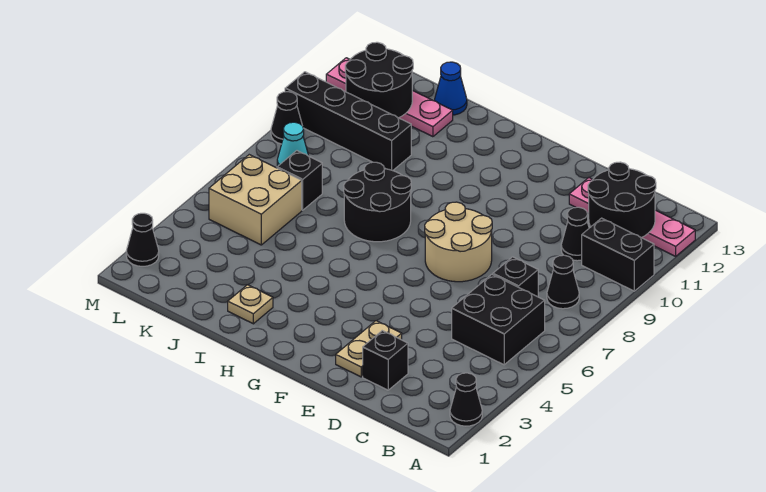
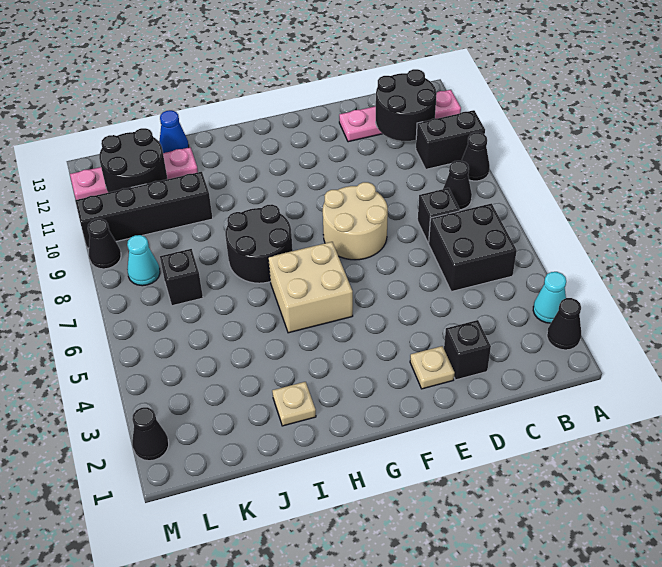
none -> cyan cone A3 level 1
black cone C10 level 1 -> black cone A9 level 1
tan plate E2:E3 level 1 -> tan plate E2 level 1
tan brick K5:L6 level 1 -> tan brick G5:H6 level 1

